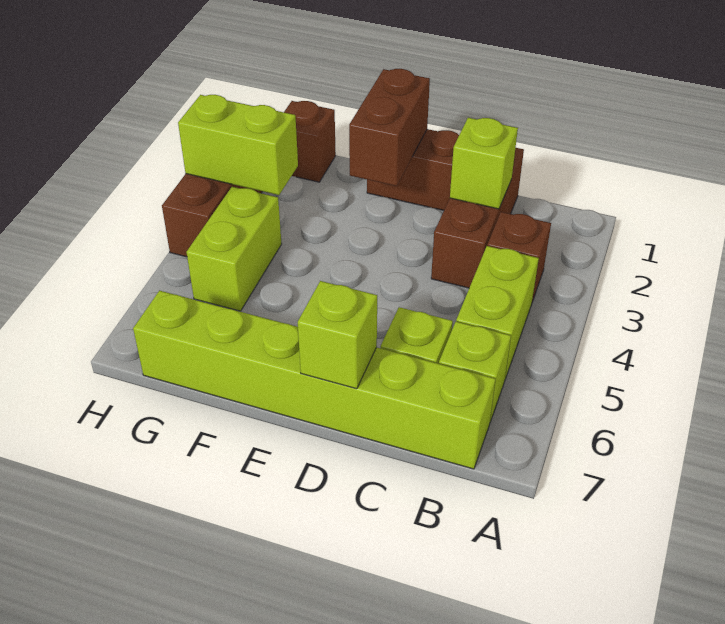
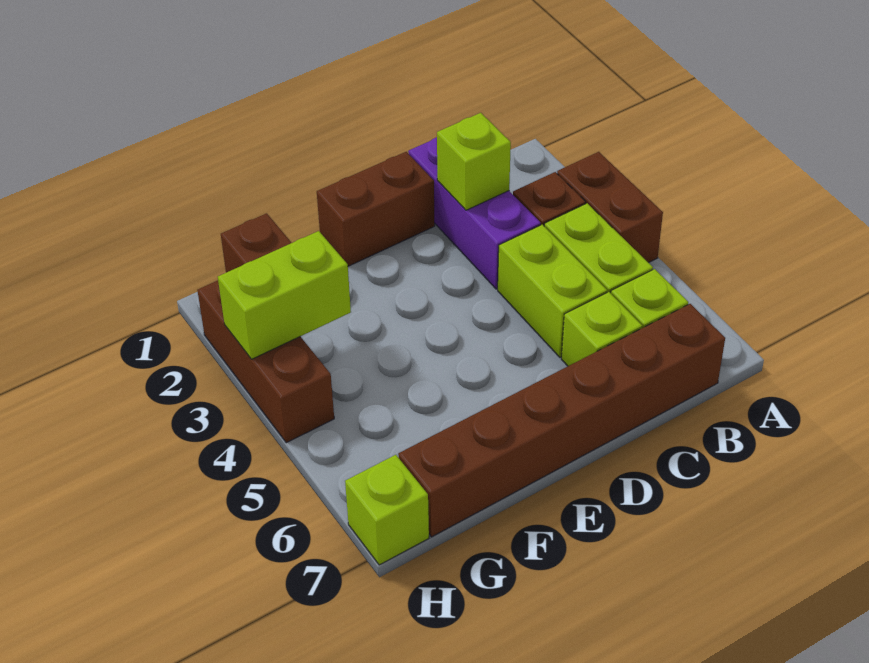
lime brick B7:G7 level 1 -> brown brick B7:G7 level 1
brown brick C1:C3 level 1 -> purple brick C1:C3 level 1
lime brick D7 level 2 -> lime brick H7 level 1
brown brick E1:E2 level 2 -> brown brick A3:A4 level 1
lime brick G4:G5 level 1 -> lime brick C4:C5 level 1

